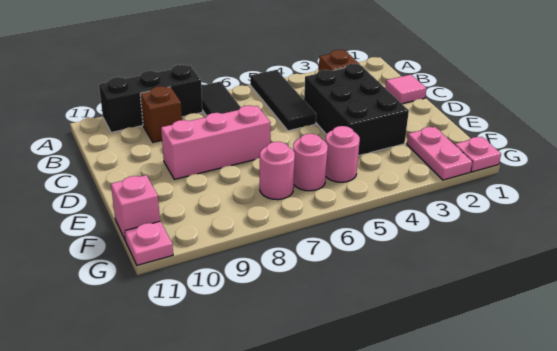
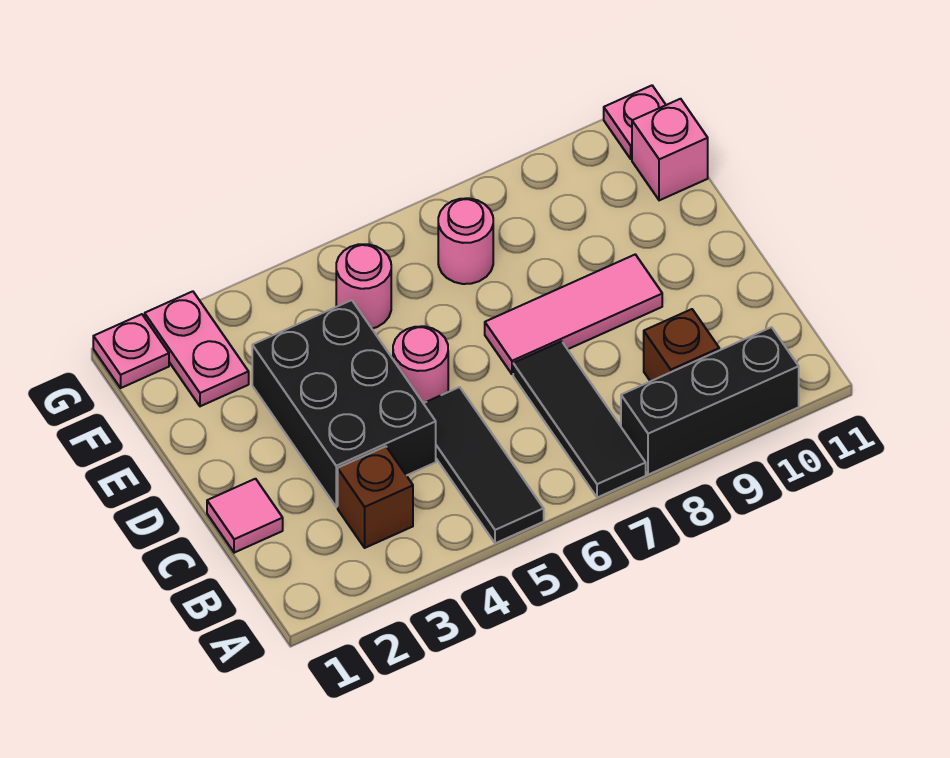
pink brick D7:D9 level 1 -> pink tile D7:D9 level 1
pink round brick F6 level 1 -> pink round brick D5 level 1

